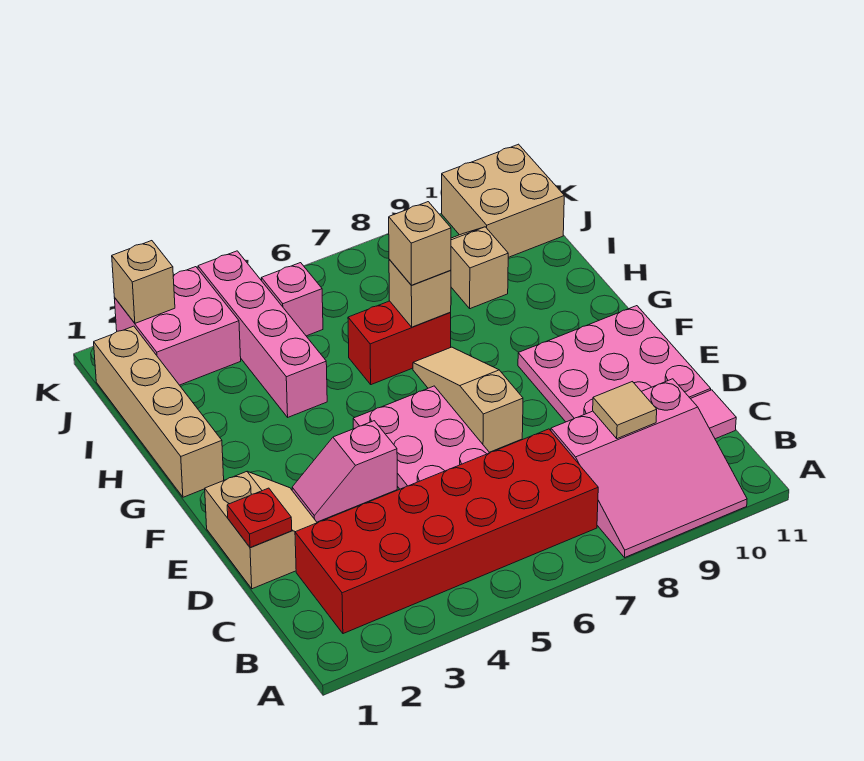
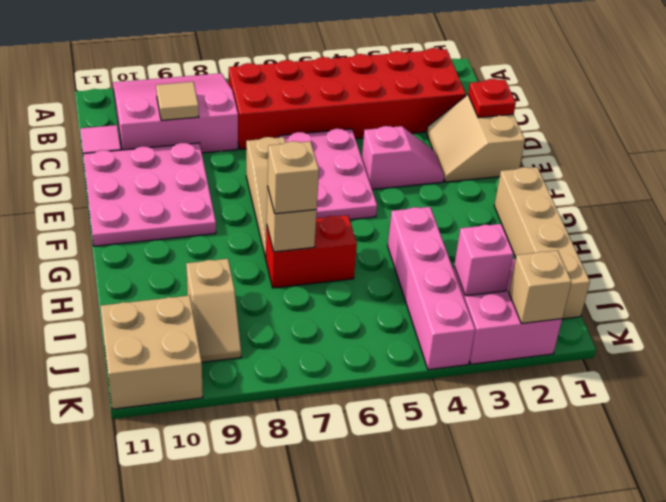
pink brick J5 level 1 -> pink brick J3 level 2

